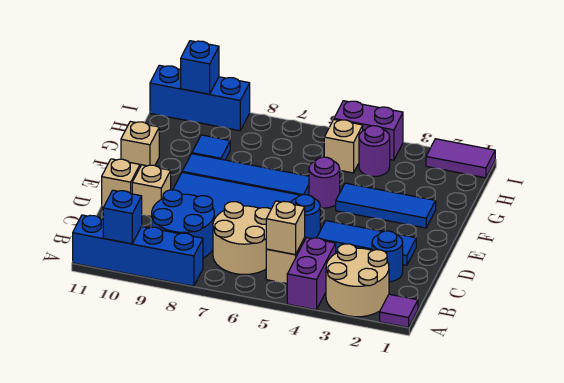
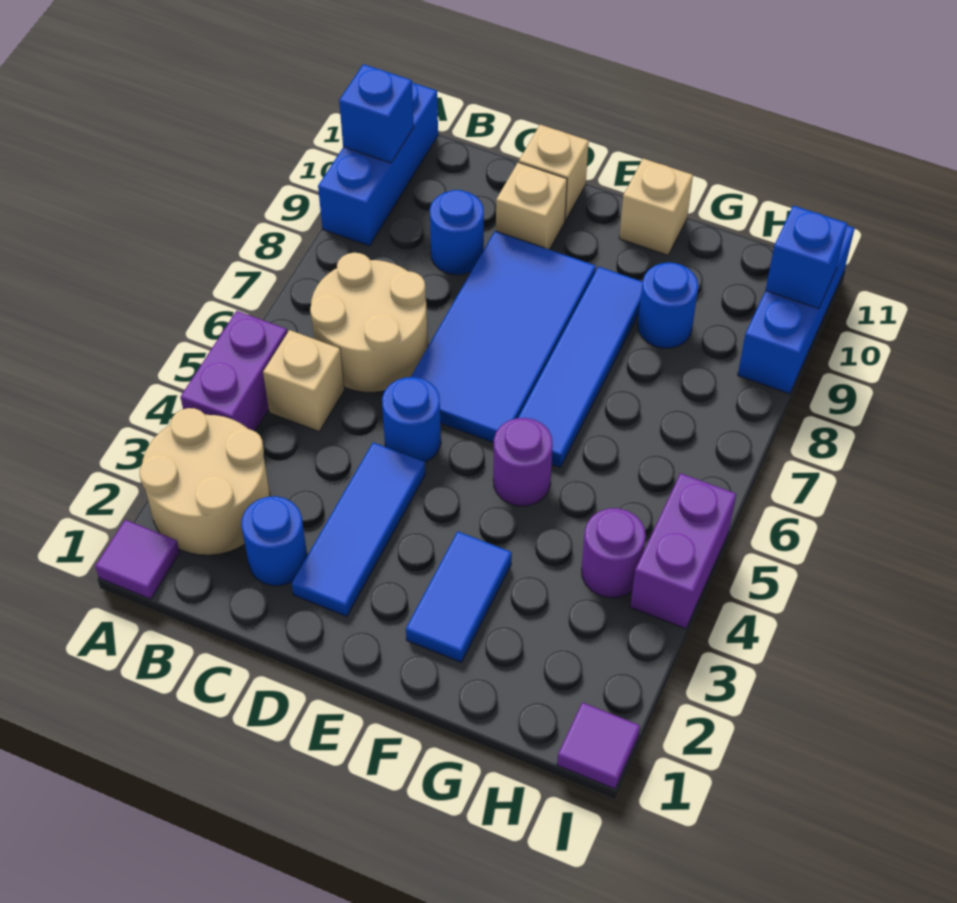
purple brick A4:B4 level 1 -> purple brick A4:A5 level 1
blue brick A8:A11 level 1 -> blue brick A9:A11 level 1
tan brick B5 level 2 -> none
blue round brick B8:C9 level 1 -> blue round brick C9 level 1
blue tile F2:F4 level 1 -> blue tile F2:F3 level 1
blue tile G9 level 1 -> blue round brick G9 level 1
tan brick H5 level 1 -> none
purple tile I1:I2 level 1 -> purple tile I1 level 1

